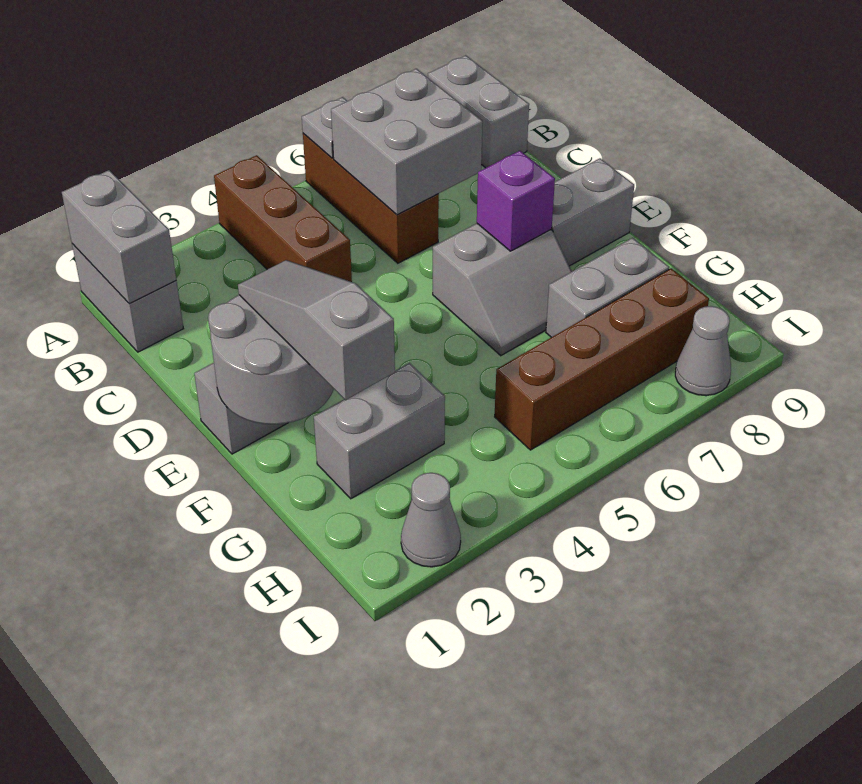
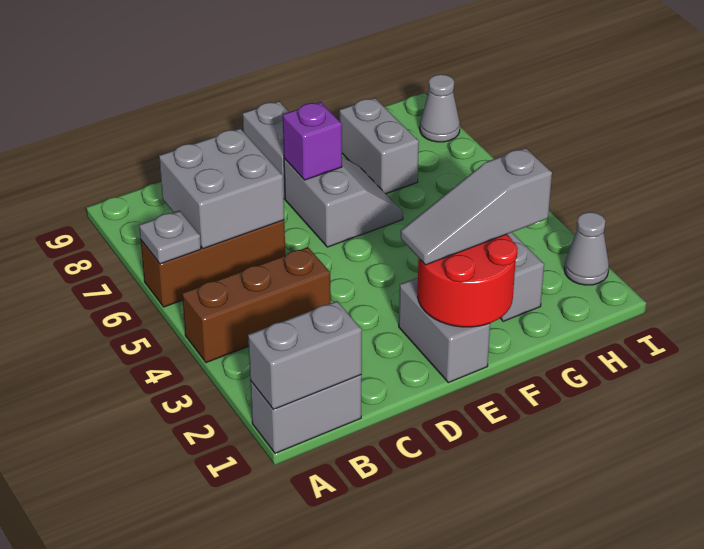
grey brick A9:B9 level 1 -> none
grey round brick E1:F2 level 2 -> red round brick E1:F2 level 2
brown brick H5:H8 level 1 -> none

